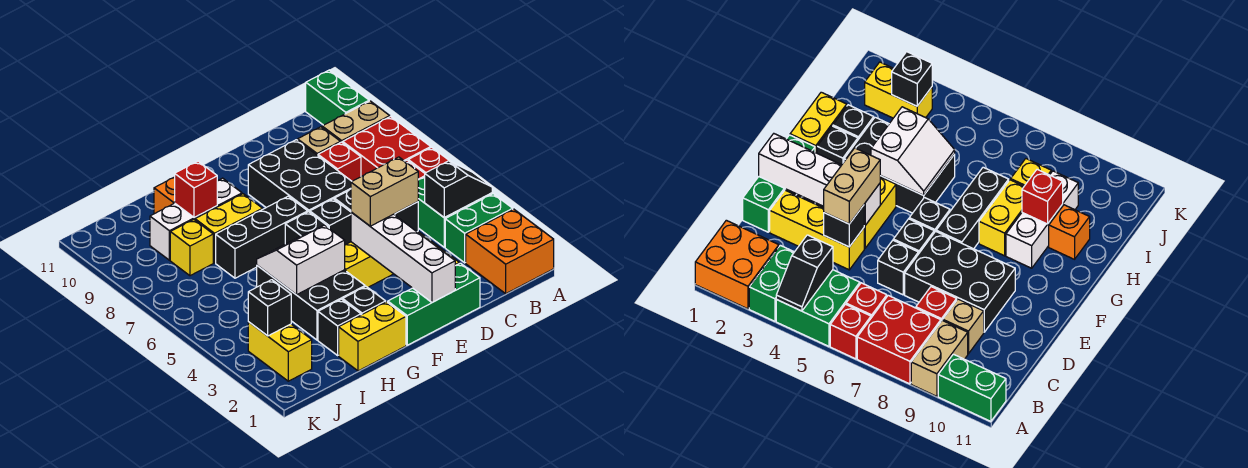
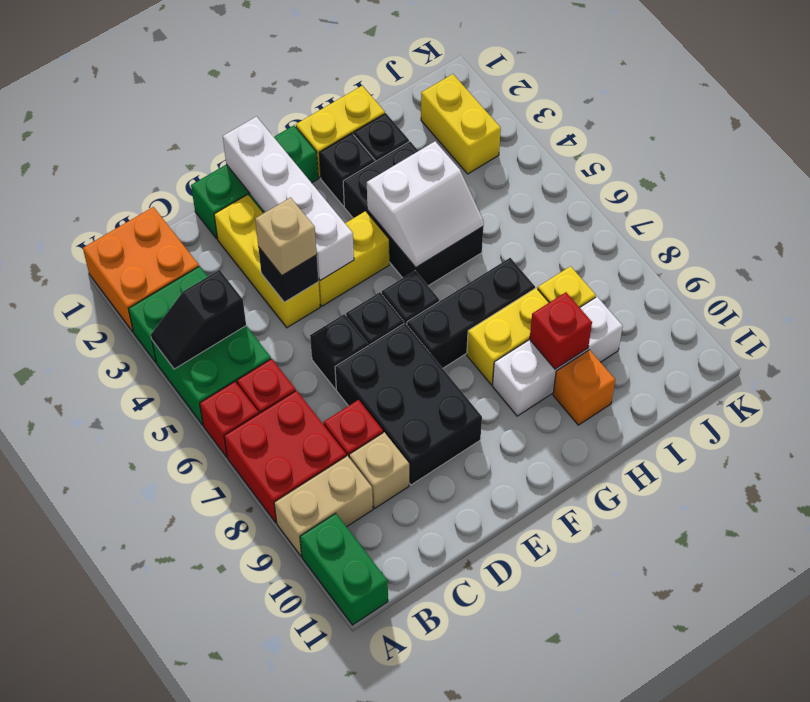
tan brick D4:E4 level 3 -> tan brick D4 level 3
black brick J3 level 2 -> none

